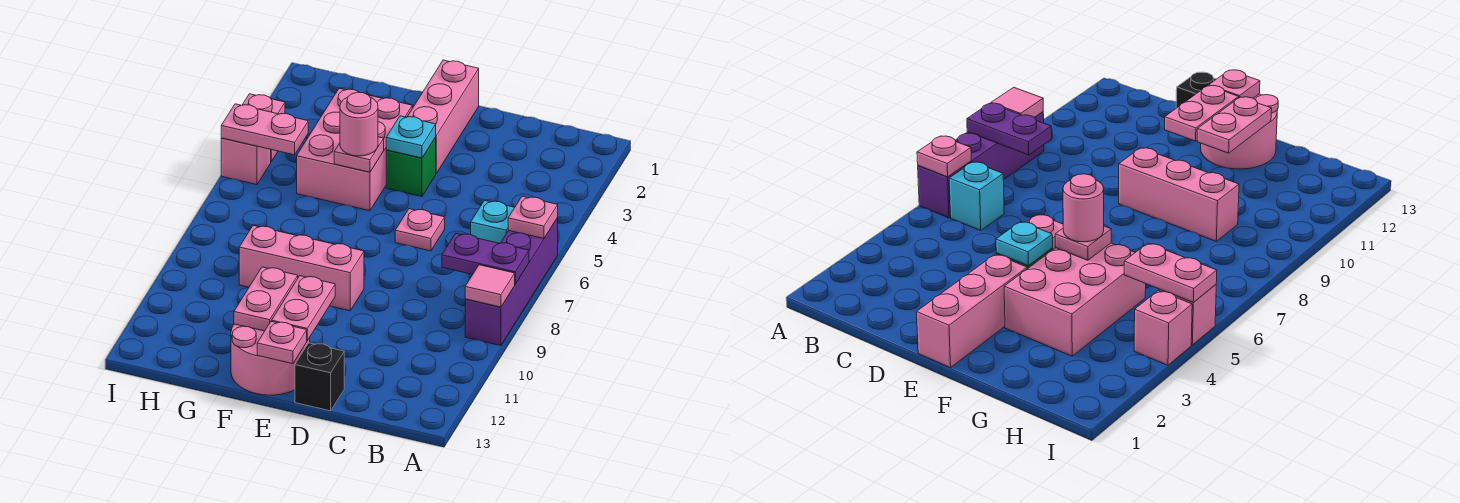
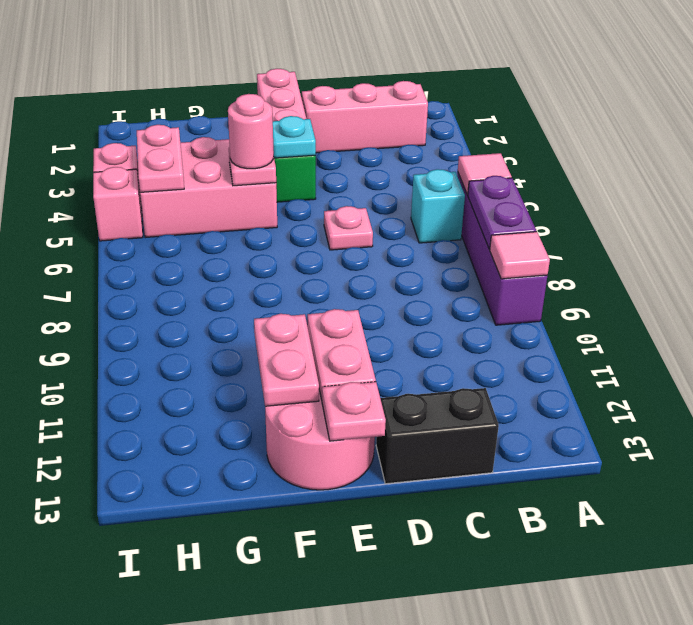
pink plate A6 level 2 -> pink tile A6 level 2
purple plate A8:B8 level 2 -> purple plate A7:A8 level 2
black brick D13 level 1 -> black brick C13:D13 level 1
pink brick E9:G9 level 1 -> pink brick B2:D2 level 1
pink brick F3:G5 level 1 -> pink brick F4:H5 level 1
pink plate H5:I5 level 2 -> pink plate H4:H5 level 2

